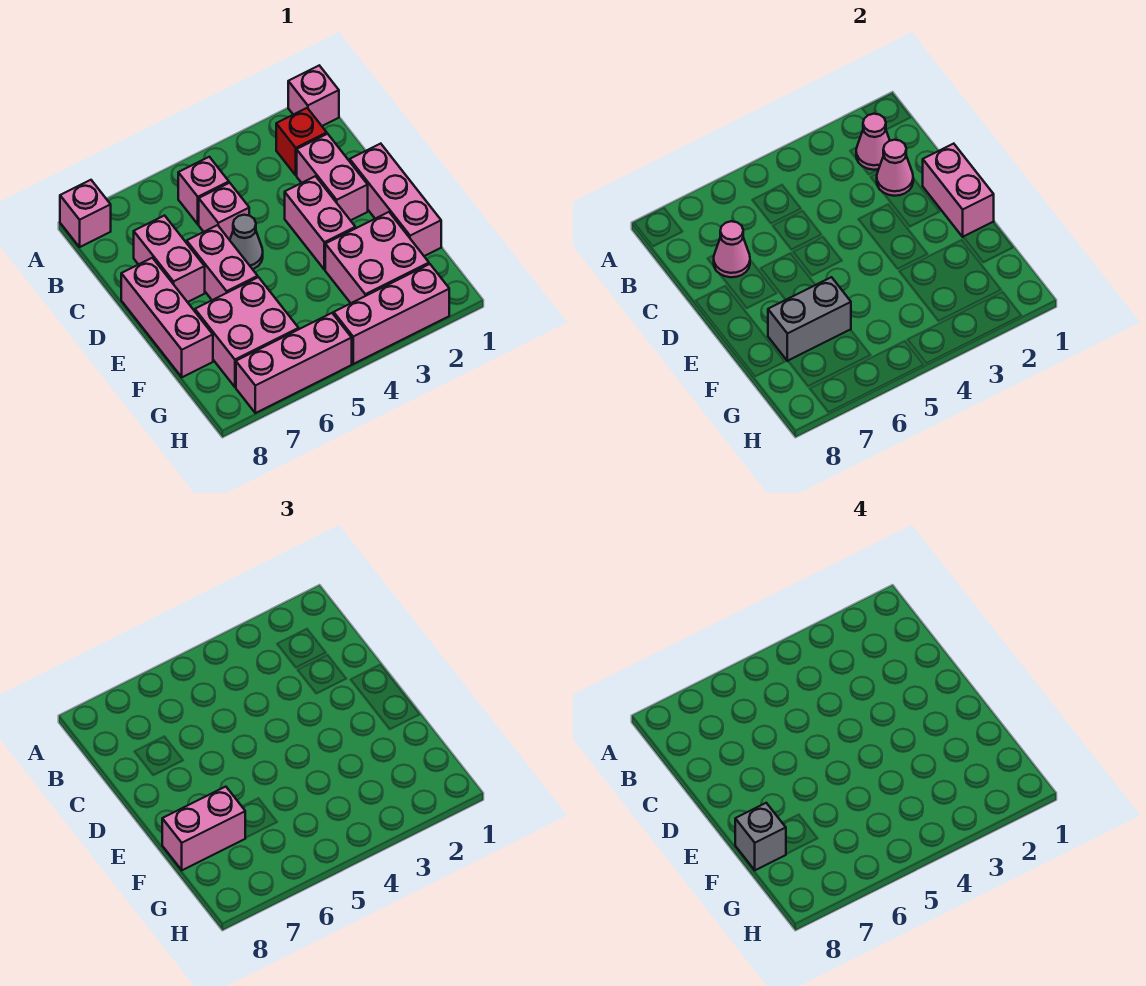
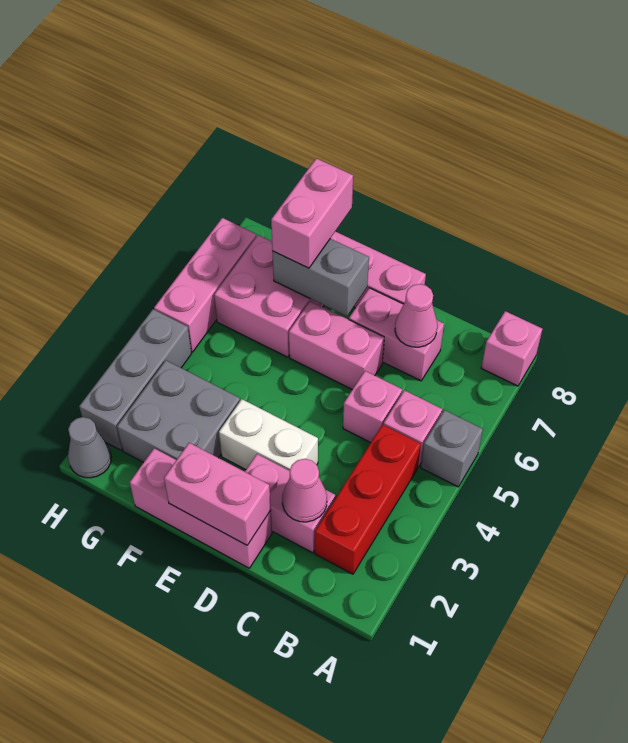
pink brick A1 level 1 -> none
red brick B2 level 1 -> red brick B2:B4 level 1
pink cone B2 level 2 -> none
pink brick D3:E3 level 1 -> white brick D3:E3 level 1
grey cone D5 level 1 -> grey cone H1 level 1
pink brick F2:G3 level 1 -> grey brick F2:G3 level 1
grey brick F6:F7 level 2 -> grey brick E7:F7 level 2
grey brick F8 level 4 -> grey brick A5 level 1
pink brick H2:H4 level 1 -> grey brick H2:H4 level 1

